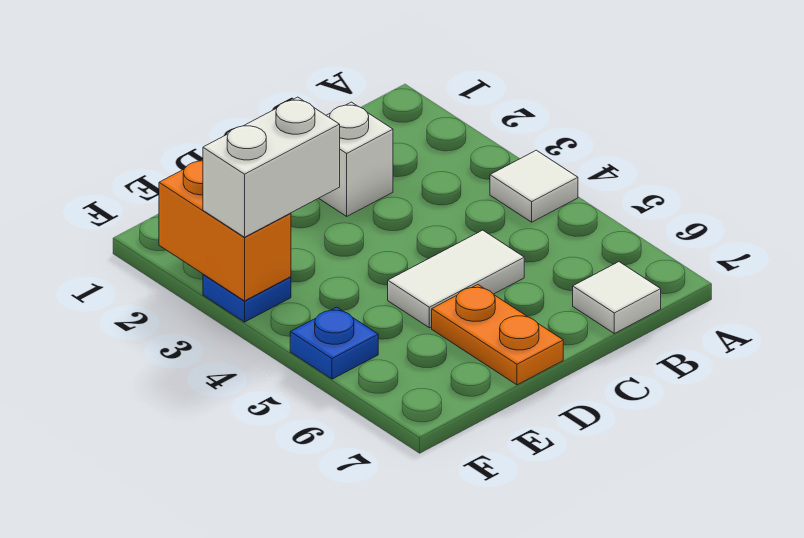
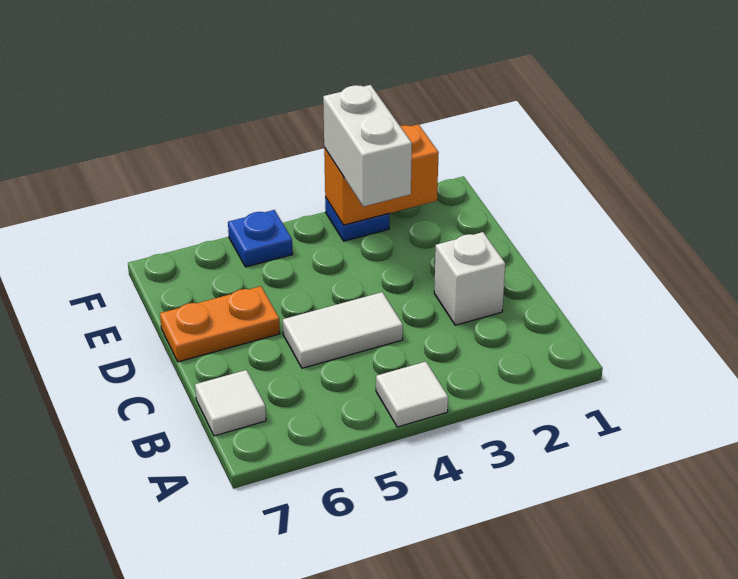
white tile C5:D5 level 1 -> white tile C4:C5 level 1

